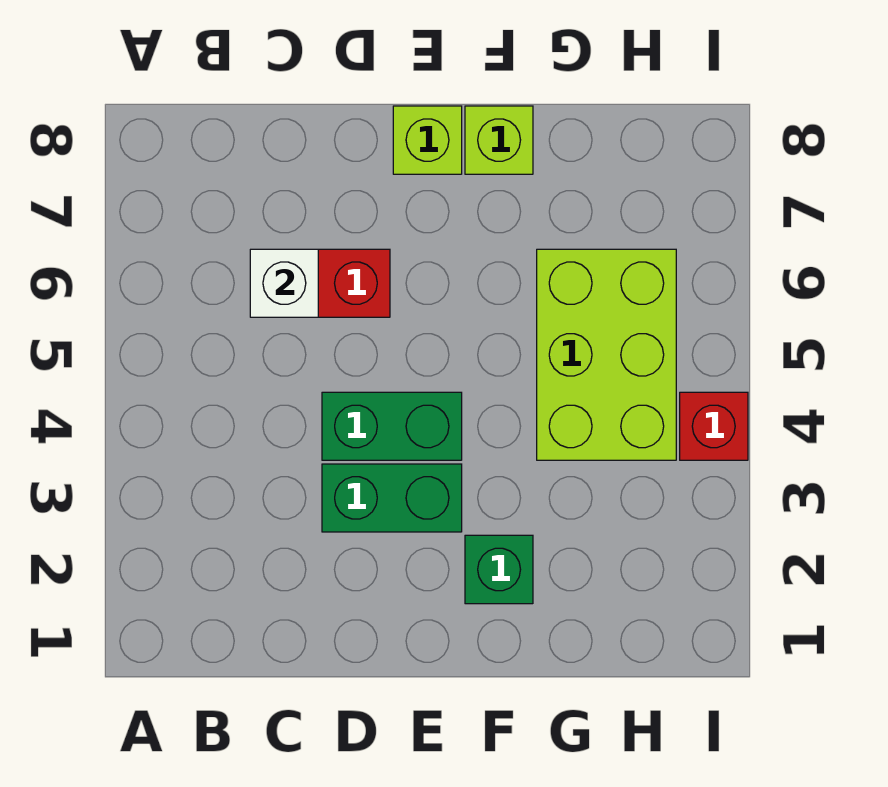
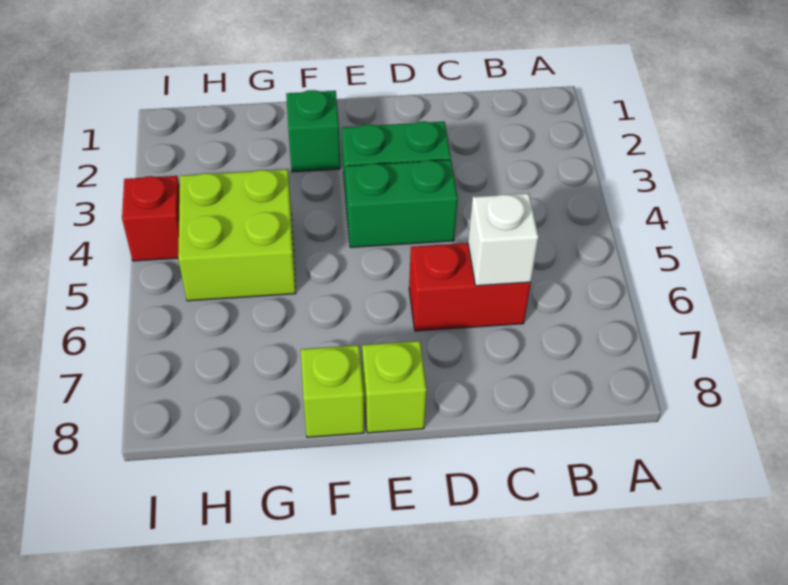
lime brick G4:H6 level 1 -> lime brick G4:H5 level 1

